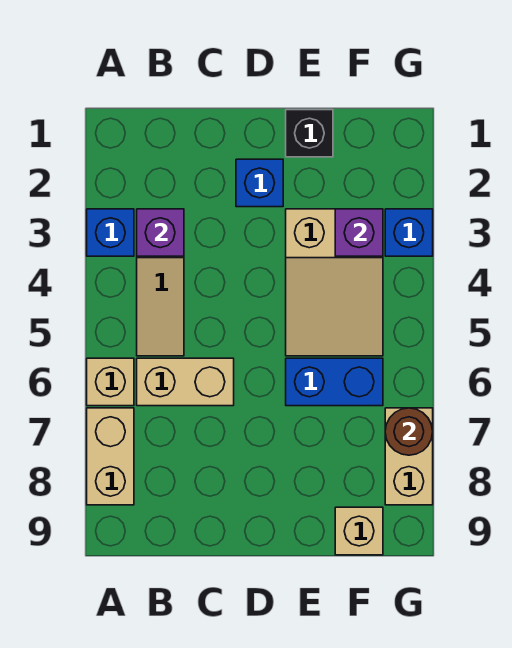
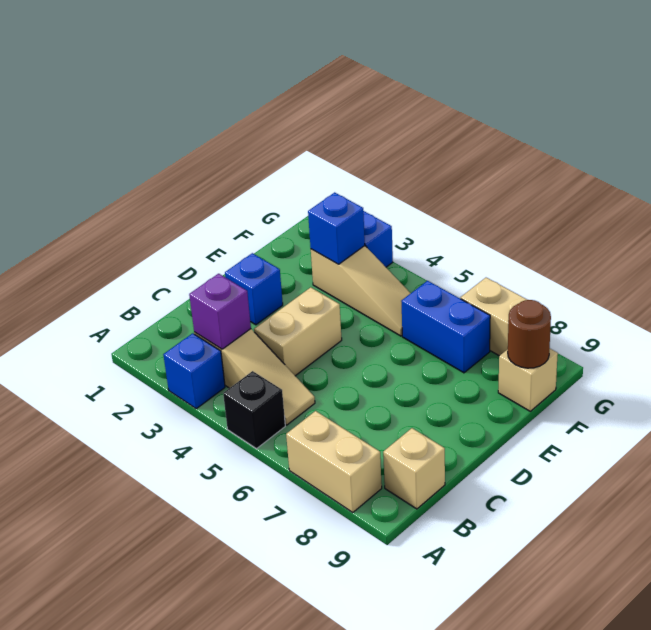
tan brick A6 level 1 -> tan brick B9 level 1
tan brick B6:C6 level 1 -> tan brick C4:D4 level 1
black brick E1 level 1 -> black brick A5 level 1
tan slope E3:F5 level 1 top 3 -> tan slope F3:F5 level 1 top 3
blue brick E6:F6 level 1 -> blue brick F6:F7 level 1
purple brick F3 level 2 -> blue brick F3 level 2
brown round brick G7 level 2 -> brown round brick F9 level 2

